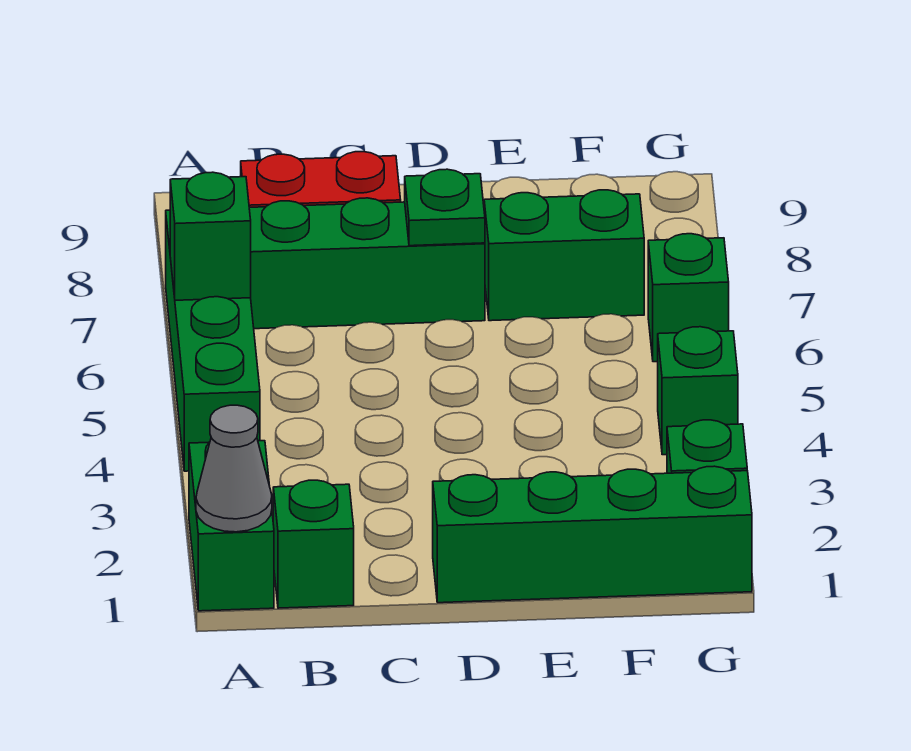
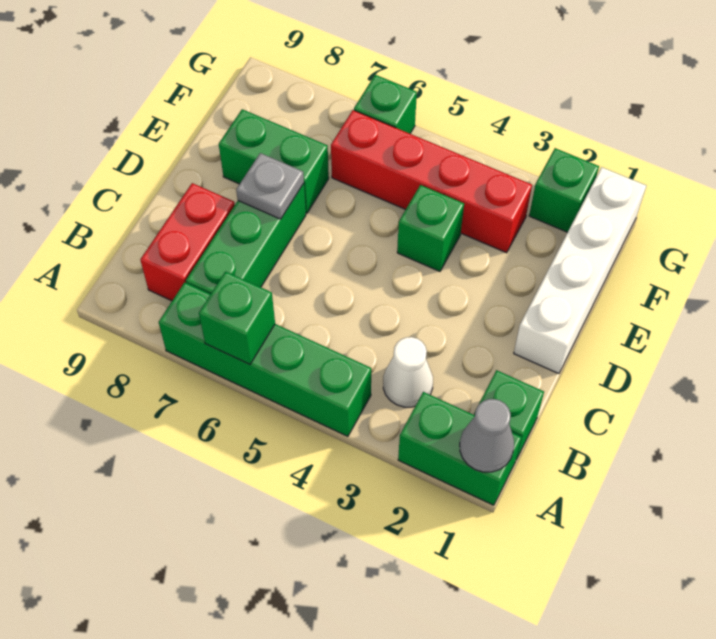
none -> white cone B3 level 1
green brick D1:G1 level 1 -> white brick D1:G1 level 1
green plate D7 level 2 -> grey plate D7 level 2
green brick E7:F7 level 1 -> green brick E7:E8 level 1
none -> red brick F3:F6 level 1
green brick G4 level 1 -> green brick E4 level 1

